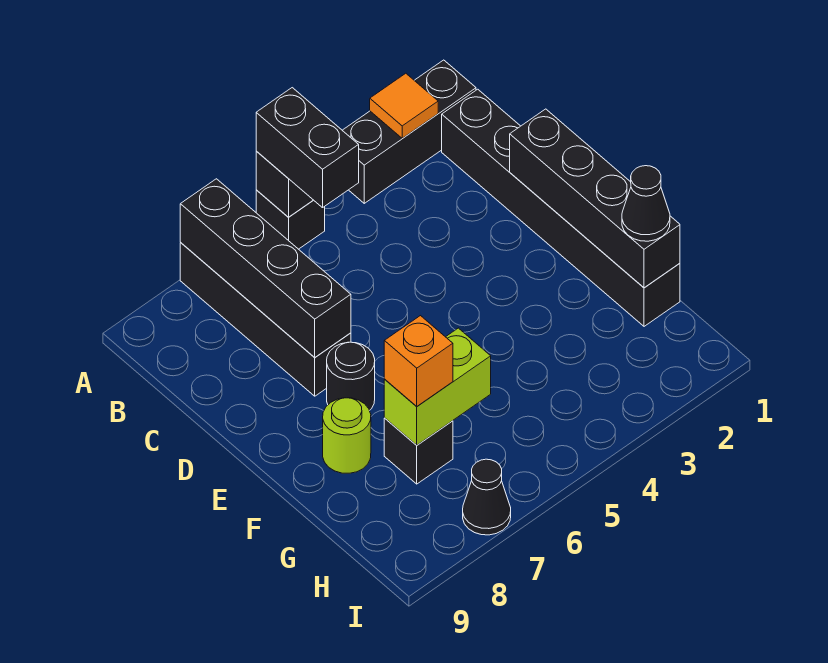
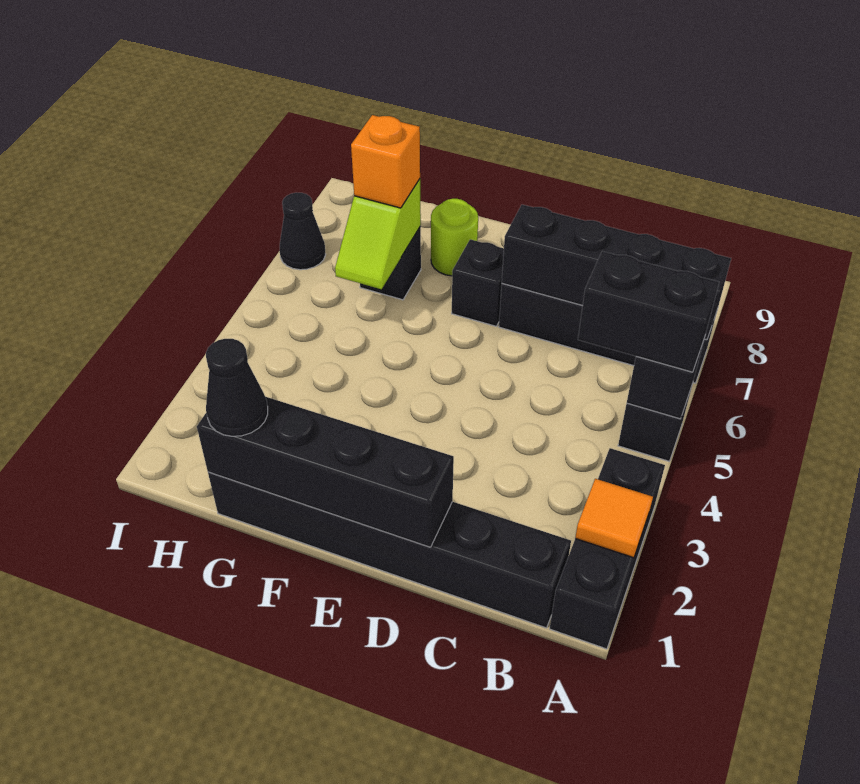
black round brick E7 level 1 -> black brick E7 level 1
lime brick G6:G7 level 2 -> lime slope G6:G7 level 2 top 7

